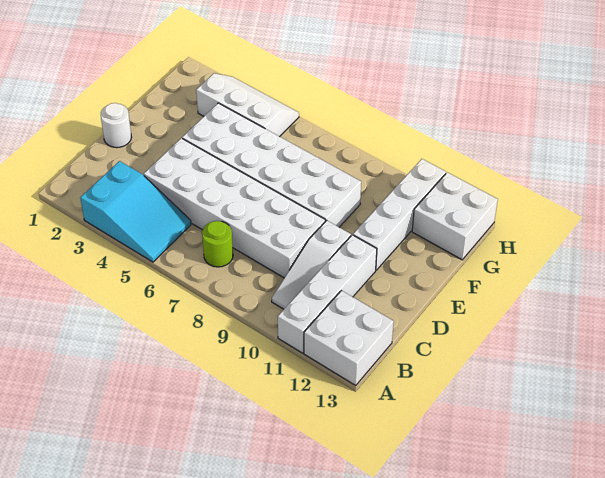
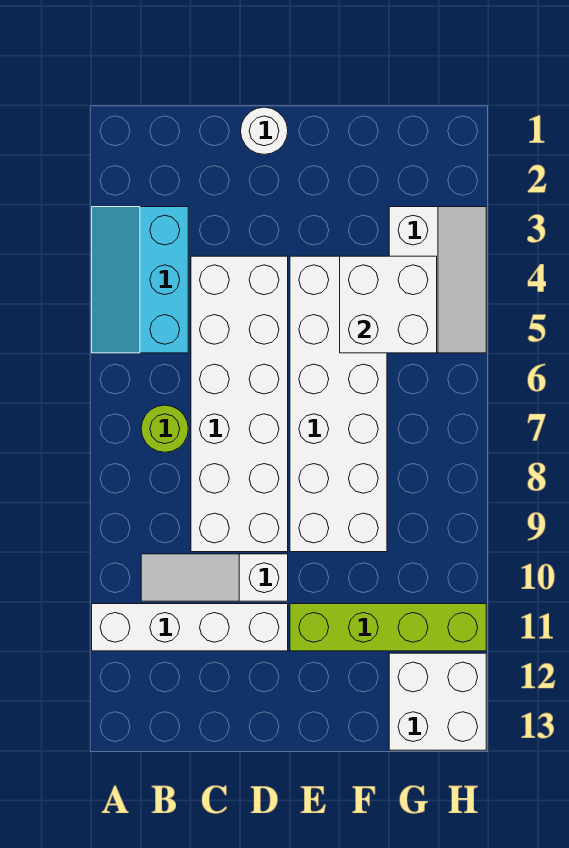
cyan slope A3:B5 level 1 top 3 -> cyan slope A3:B5 level 1 top B
white brick A12:B13 level 1 -> white brick F4:G5 level 2
white brick E11:H11 level 1 -> lime brick E11:H11 level 1

